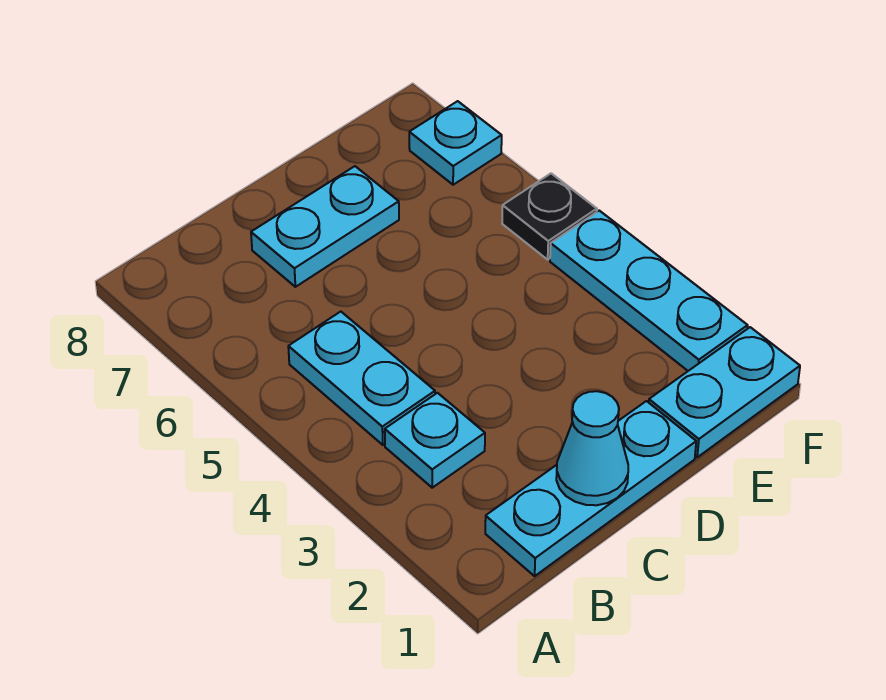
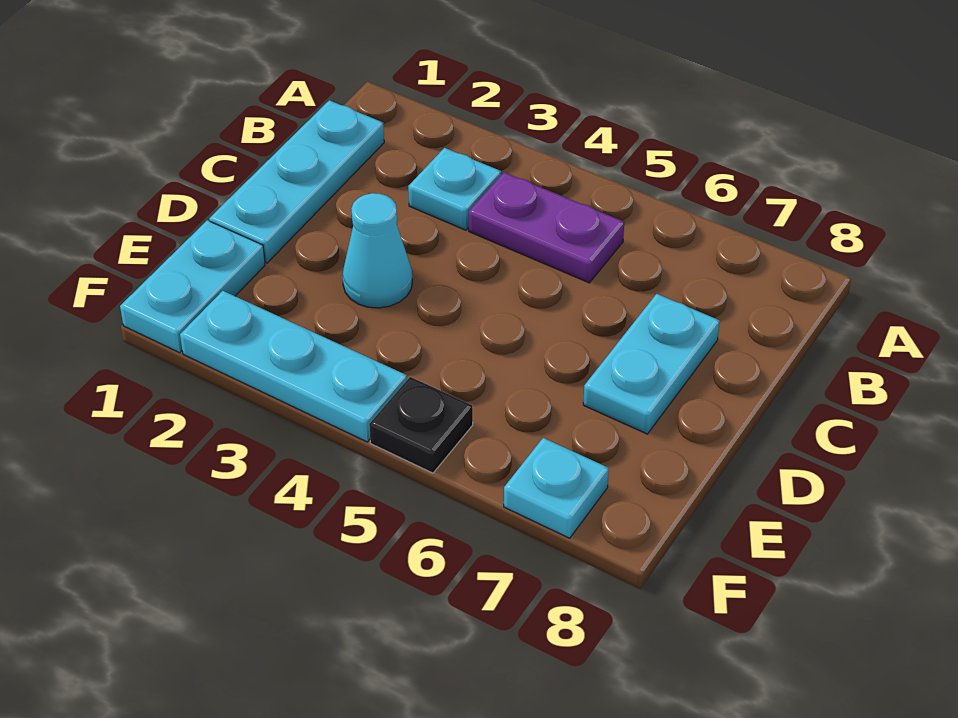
cyan plate B4:B5 level 1 -> purple plate B4:B5 level 1
cyan cone C1 level 2 -> cyan cone D3 level 1

